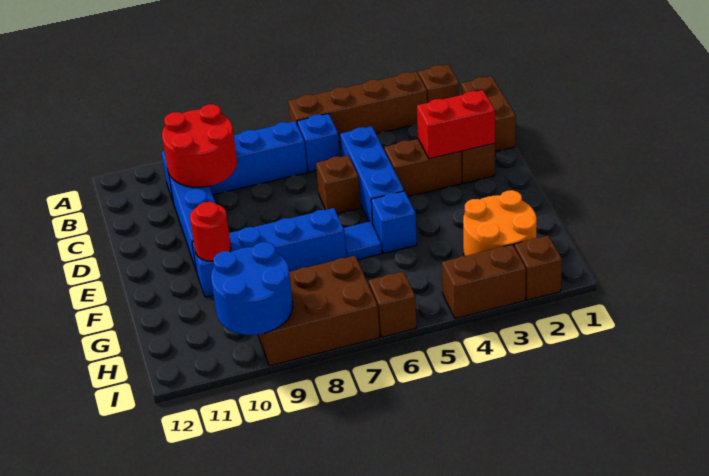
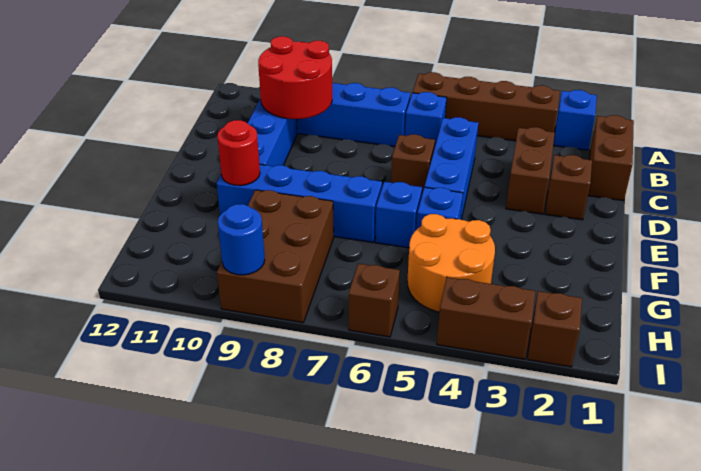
brown brick A2 level 1 -> blue brick A2 level 1
red brick D2:D3 level 2 -> none
brown brick D3:D4 level 1 -> brown brick C3:D3 level 1
blue tile F6 level 1 -> blue brick F6 level 1
orange round brick G2:H3 level 1 -> orange round brick G4:H5 level 1
brown brick H7:I9 level 1 -> brown brick G8:I9 level 1
blue round brick H9:I10 level 2 -> blue round brick I9 level 2

